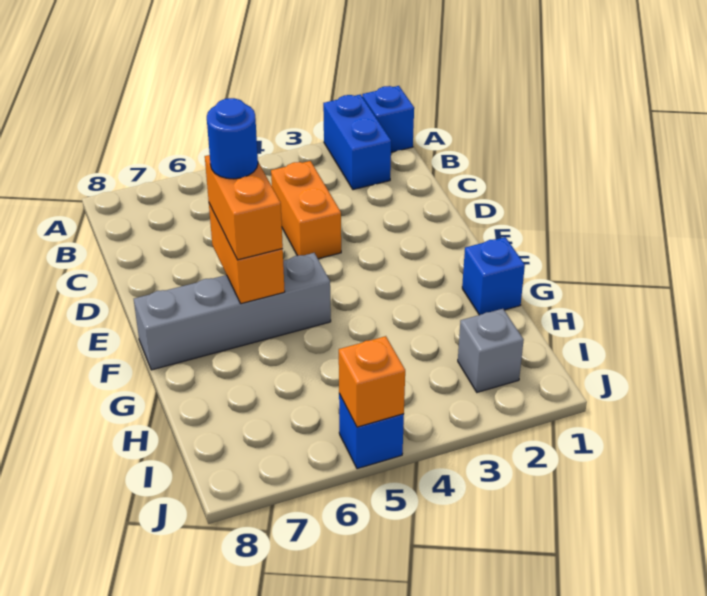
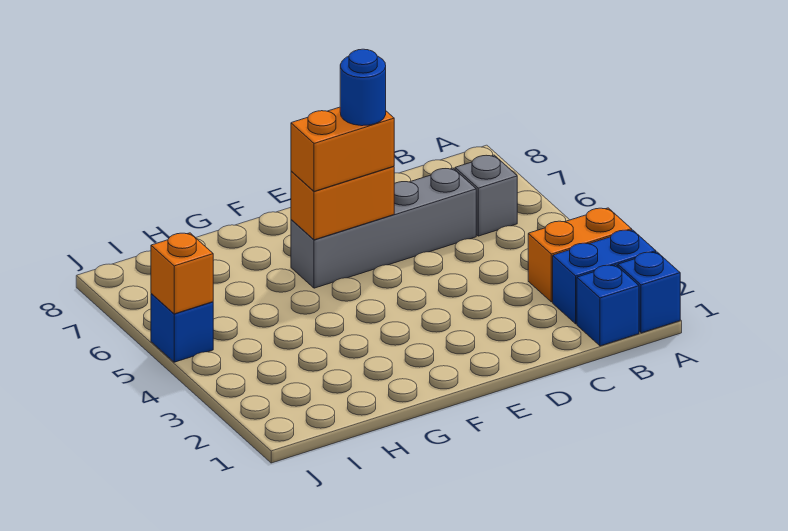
orange brick C4:D4 level 1 -> orange brick A3:B3 level 1
grey brick F5:F8 level 1 -> grey brick C6:F6 level 1
blue brick G1 level 1 -> blue brick B1 level 1
grey brick I2 level 1 -> grey brick B6 level 1

